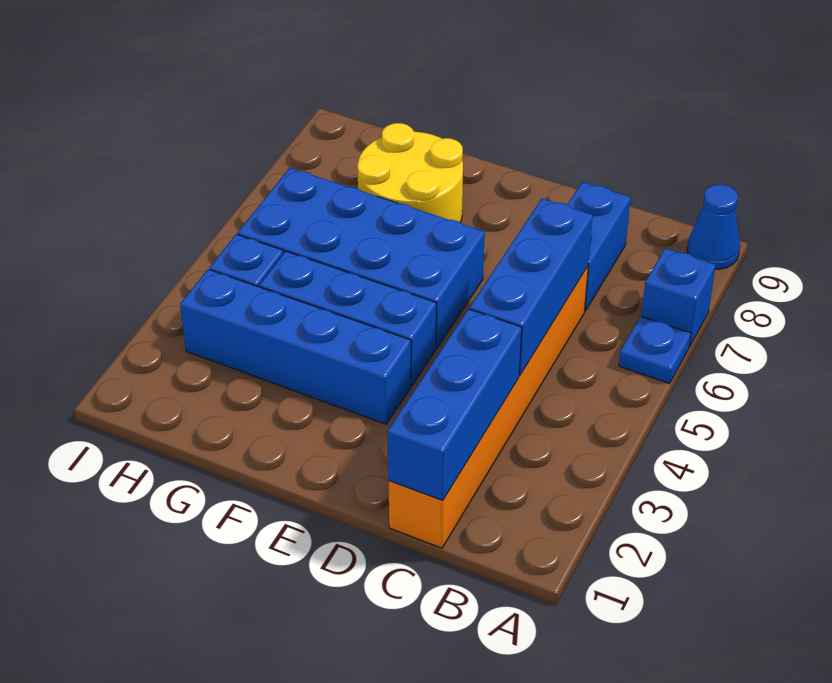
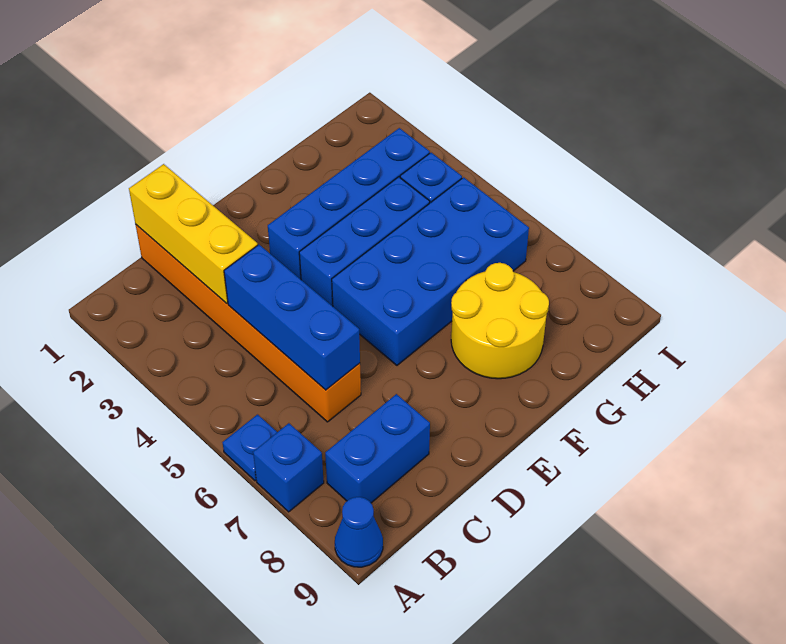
blue brick C1:C3 level 2 -> yellow brick C1:C3 level 2
blue brick C7:C8 level 1 -> blue brick B8:C8 level 1

